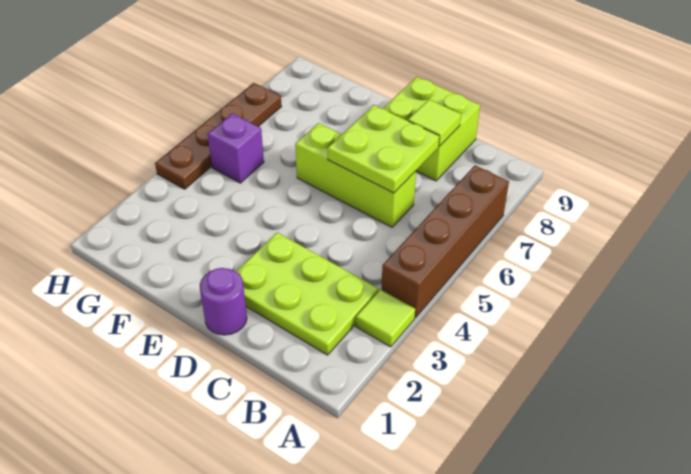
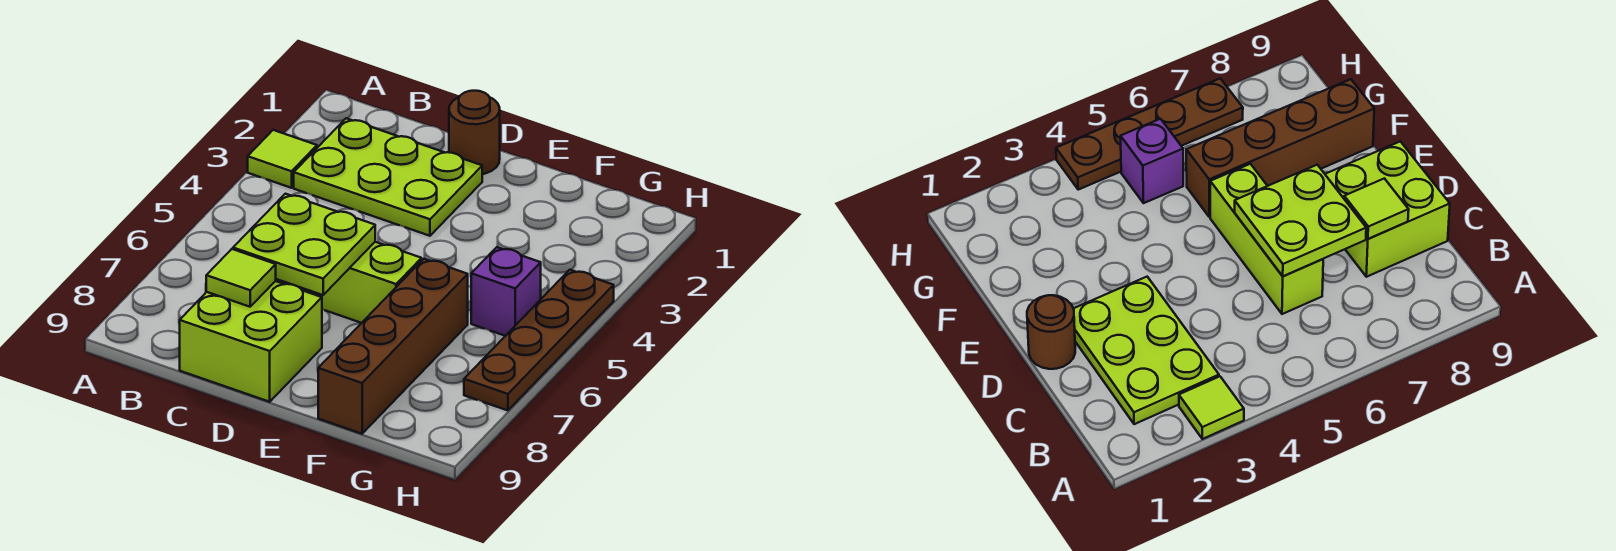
brown brick A4:A7 level 1 -> brown brick F6:F9 level 1
purple round brick D1 level 1 -> brown round brick D1 level 1

